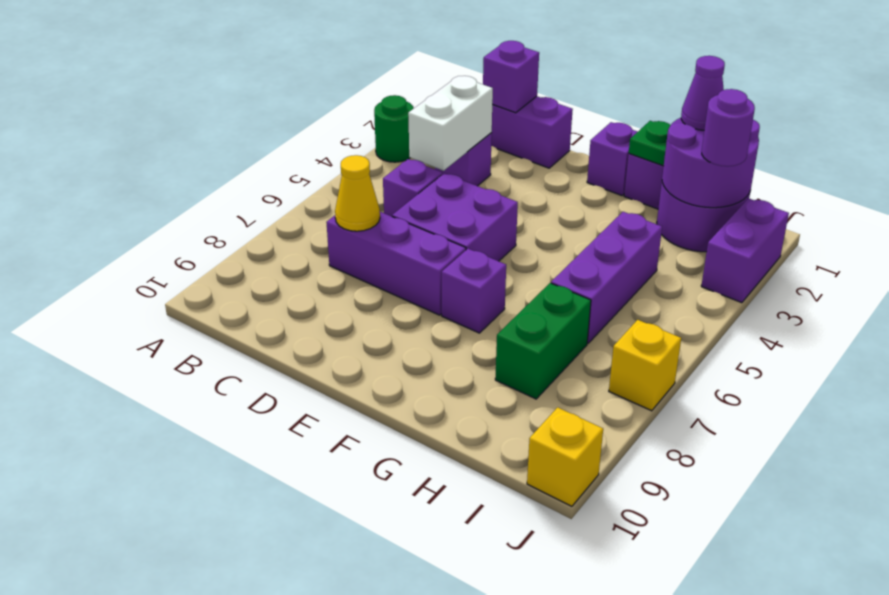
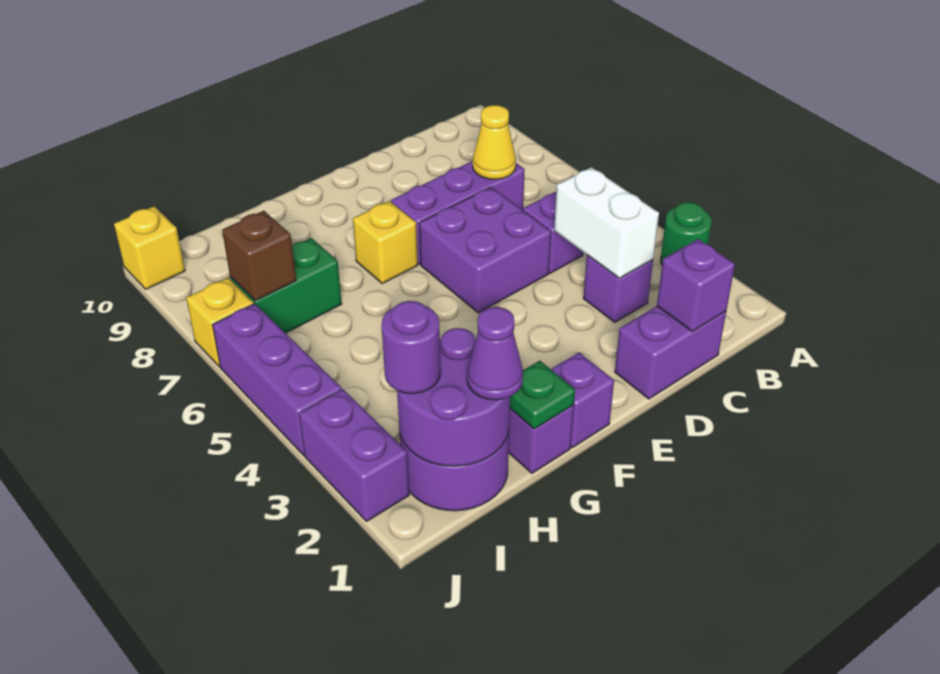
purple brick F7 level 1 -> yellow brick F7 level 1
purple brick H4:H6 level 1 -> purple brick J4:J6 level 1
green brick H7:H8 level 1 -> green brick H7:I7 level 1
none -> brown brick I7 level 2

